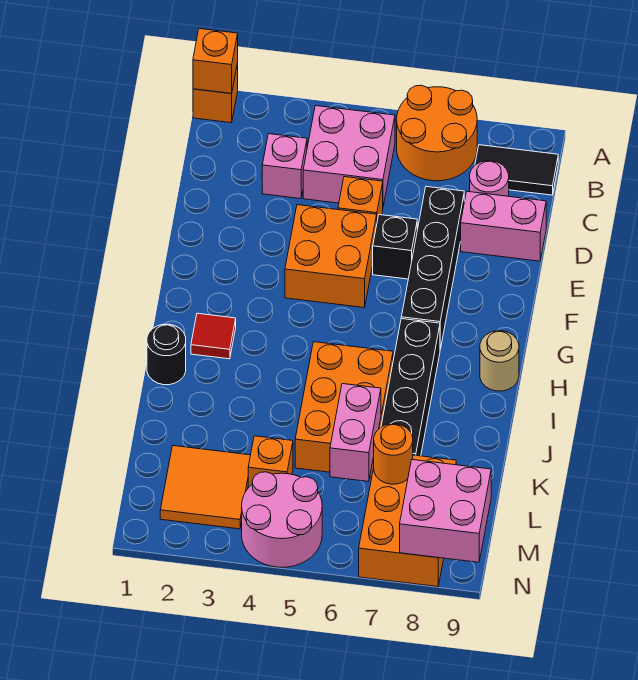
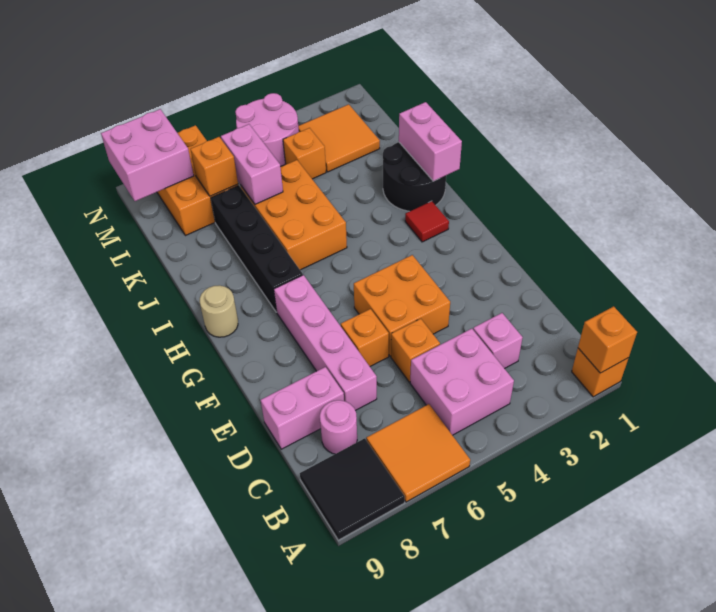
orange round brick A6:B7 level 1 -> orange tile A6:B7 level 1
black tile B8:B9 level 1 -> black tile A8:B9 level 1
black brick D7:G7 level 1 -> pink brick D7:G7 level 1
black brick E6 level 1 -> orange brick E6 level 1
black round brick I1 level 1 -> black round brick I1:J2 level 1
none -> pink brick I1:J1 level 2
orange round brick L7 level 2 -> orange brick L7 level 2

